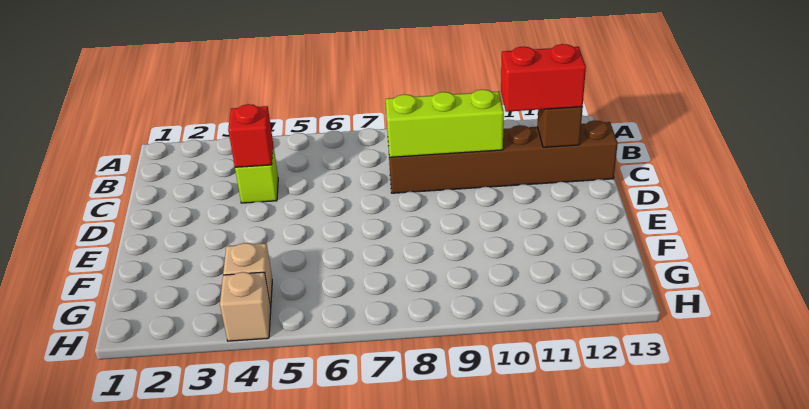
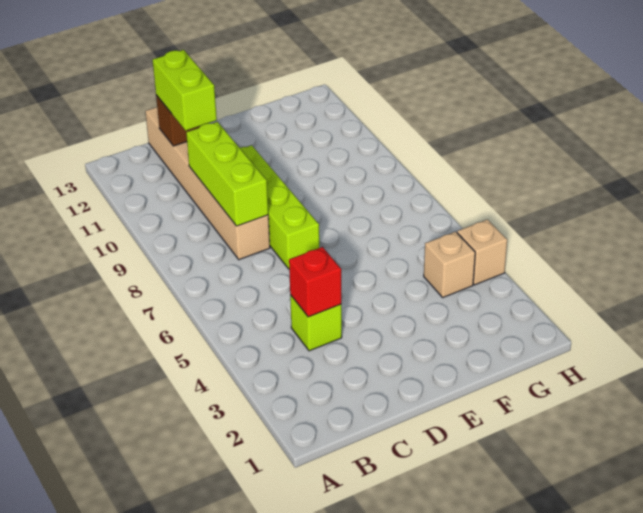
brown brick C8:C13 level 1 -> tan brick C8:C13 level 1
red brick C11:C12 level 3 -> lime brick C11:C12 level 3
none -> lime brick D7:D10 level 1

